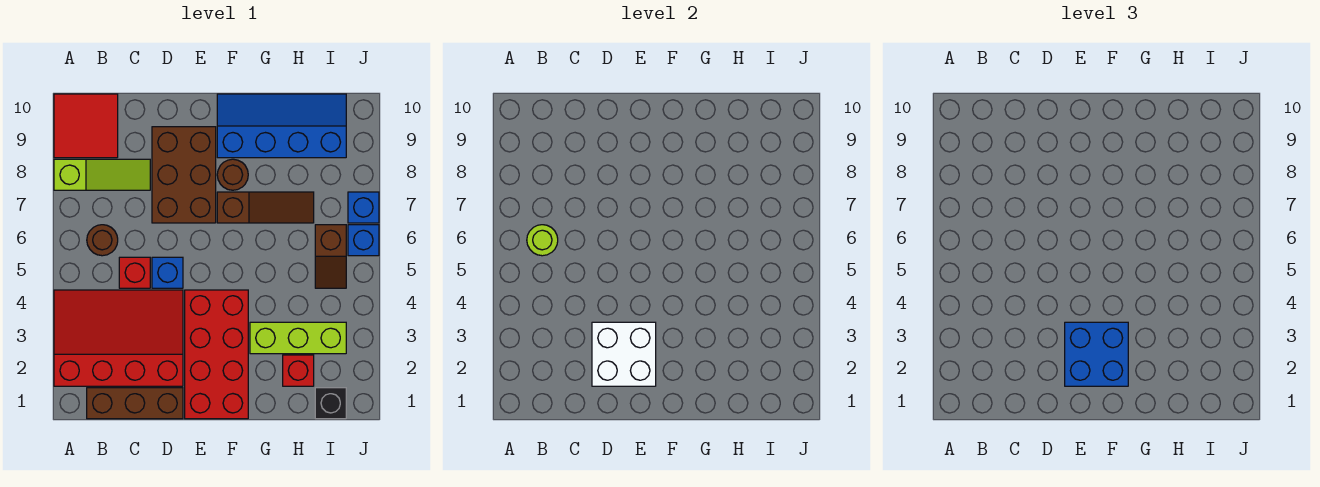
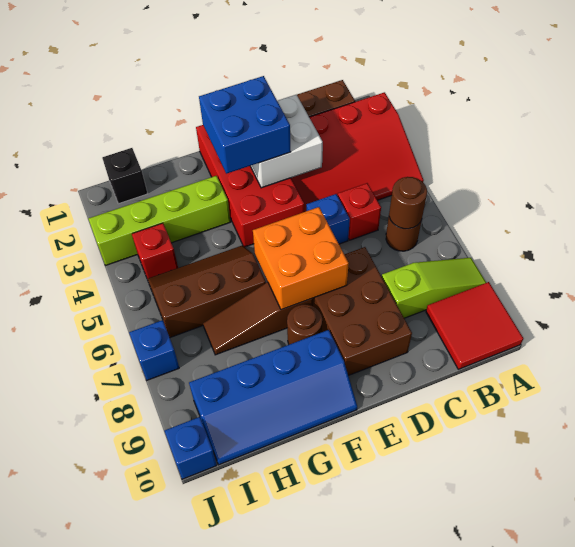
lime slope A8:C8 level 1 top A -> lime slope A8:C8 level 1 top C
lime round brick B6 level 2 -> brown round brick B6 level 2
none -> orange brick E6:F7 level 2
lime brick G3:I3 level 1 -> lime brick G3:J3 level 1
red brick H2 level 1 -> red brick I4 level 1
brown slope I5:I6 level 1 top 6 -> brown slope G5:I6 level 1 top 6
blue brick J6 level 1 -> blue brick J10 level 1

